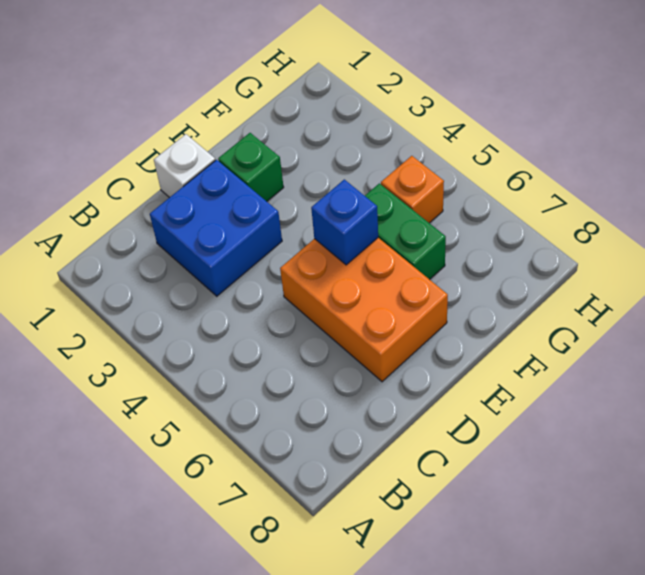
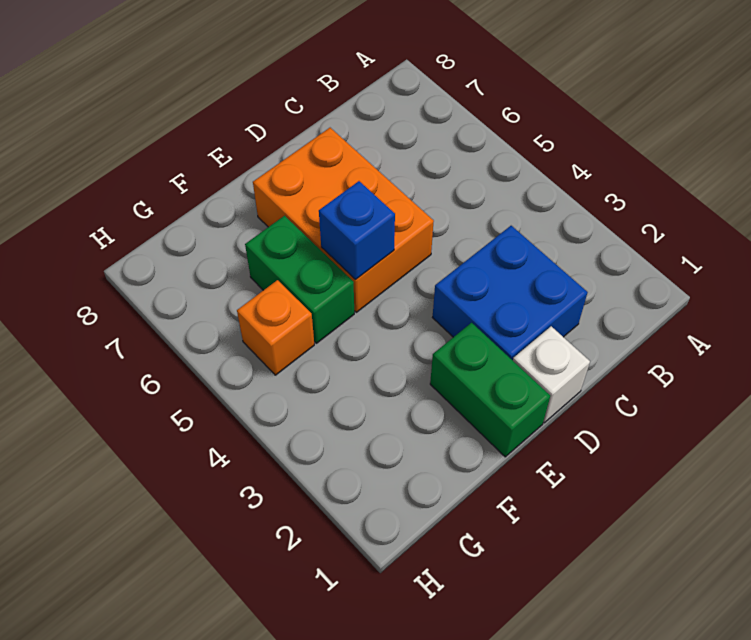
green brick E2 level 1 -> green brick E1:E2 level 1

